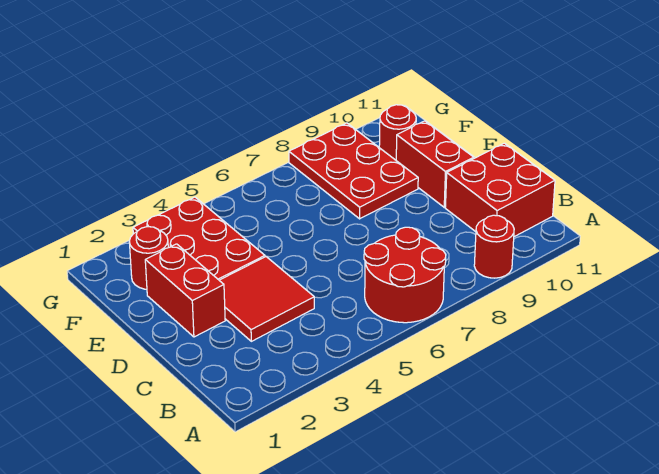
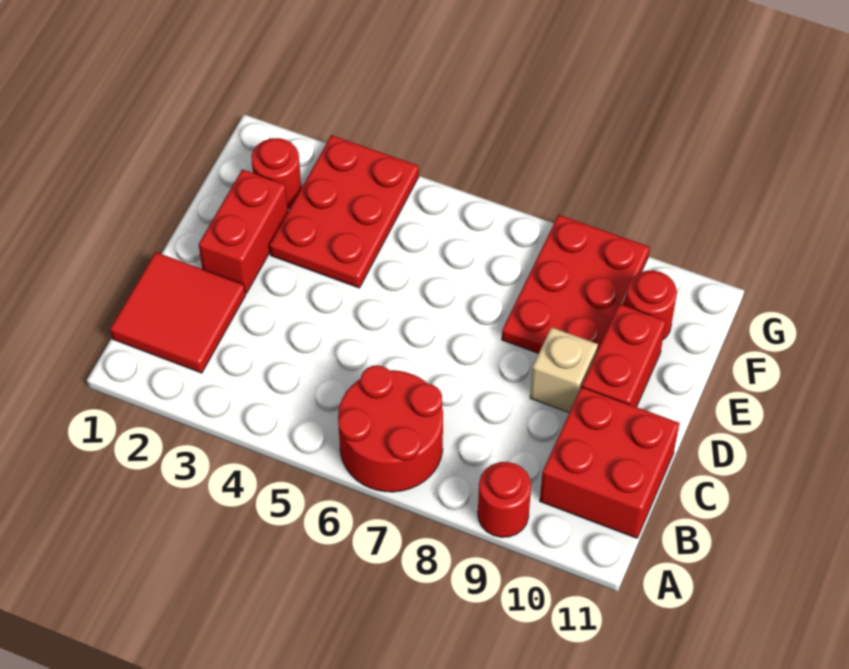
red tile C3:D4 level 1 -> red tile B1:C2 level 1
none -> tan brick D9 level 1

